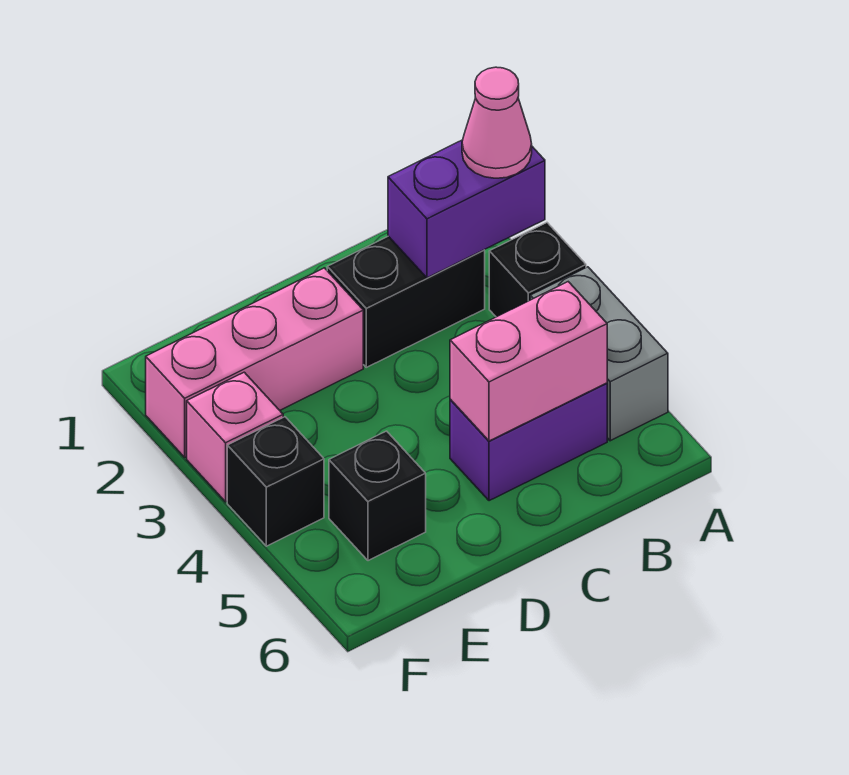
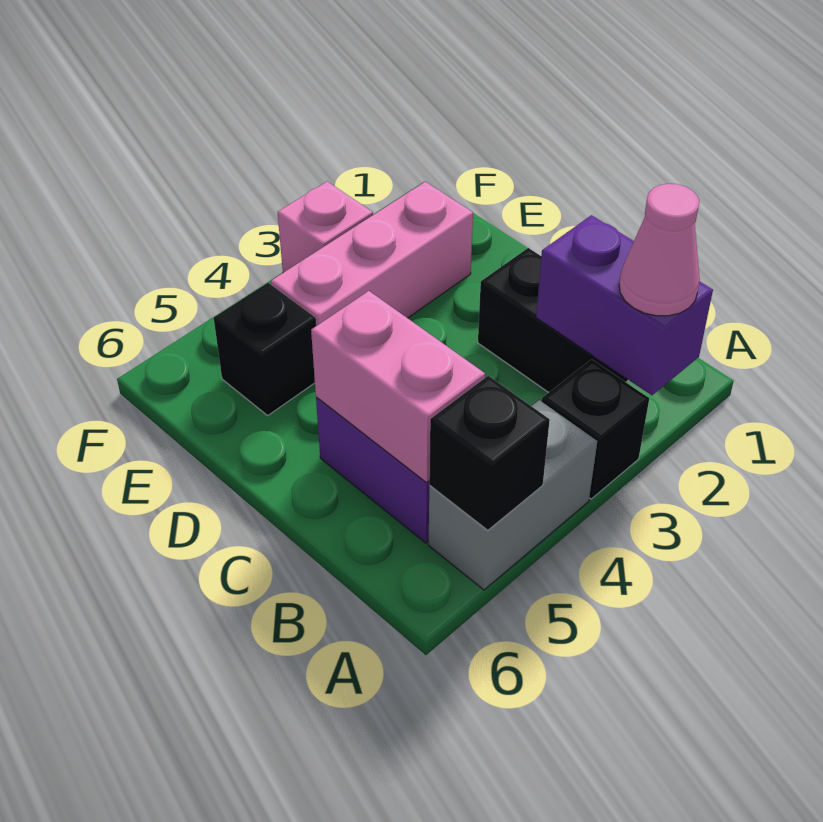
pink brick D2:F2 level 1 -> pink brick E2:E4 level 1
black brick F4 level 1 -> black brick A5 level 2

